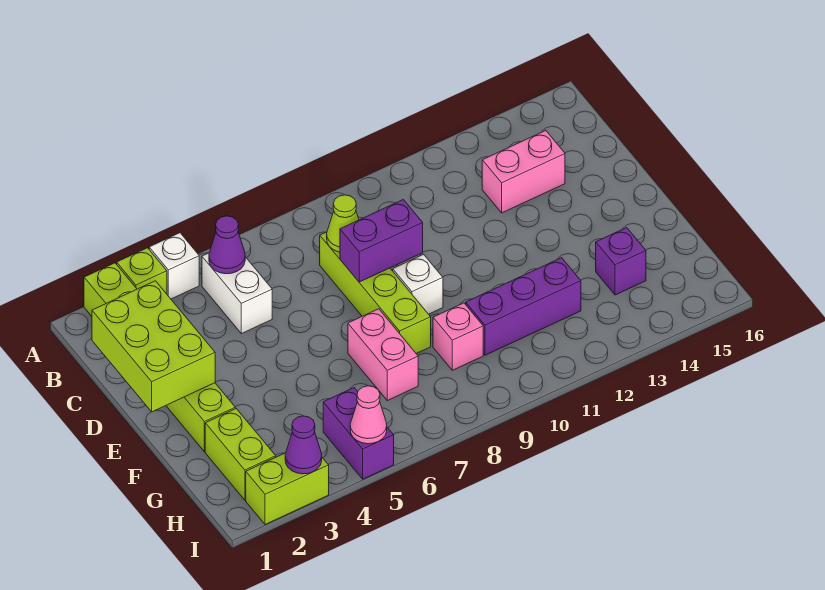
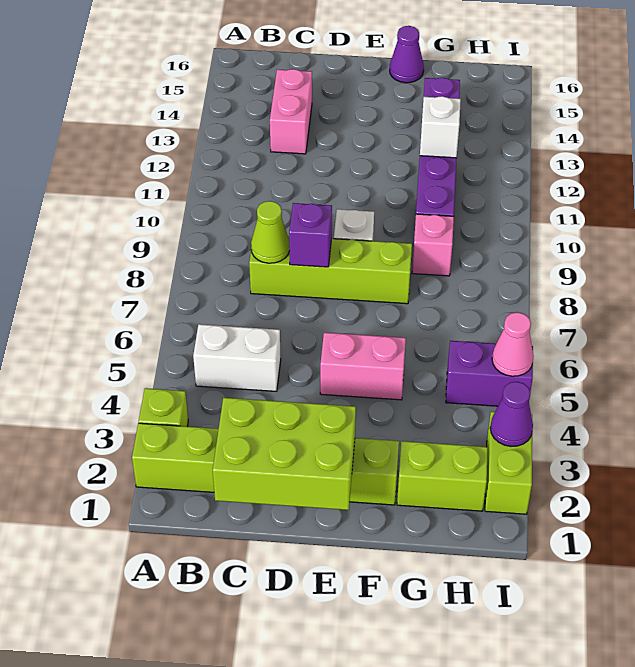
white brick A4 level 1 -> white brick G12 level 2
purple cone B5 level 2 -> purple cone F16 level 1
purple brick D8:D9 level 2 -> purple brick D8 level 2
pink brick F7:G7 level 1 -> pink brick E5:F5 level 1

